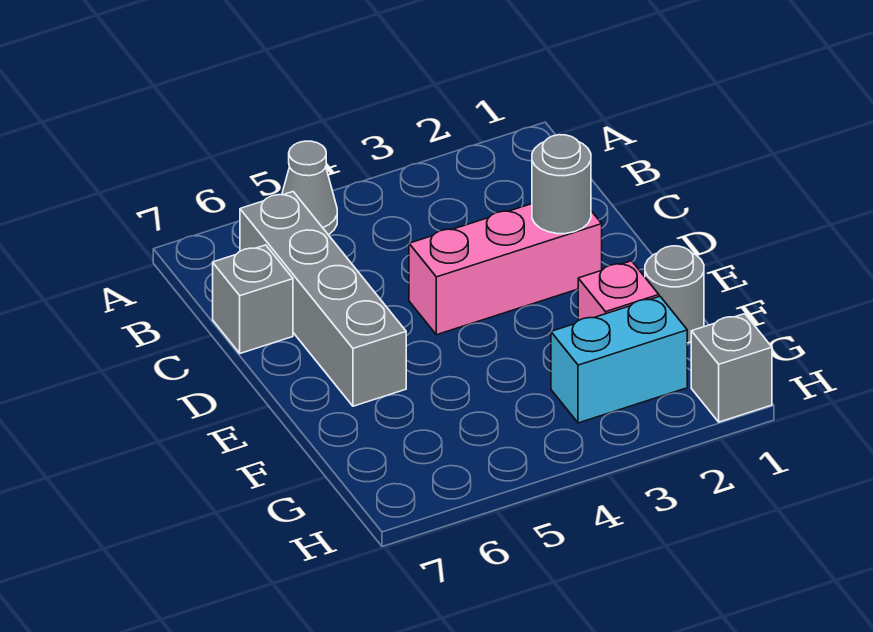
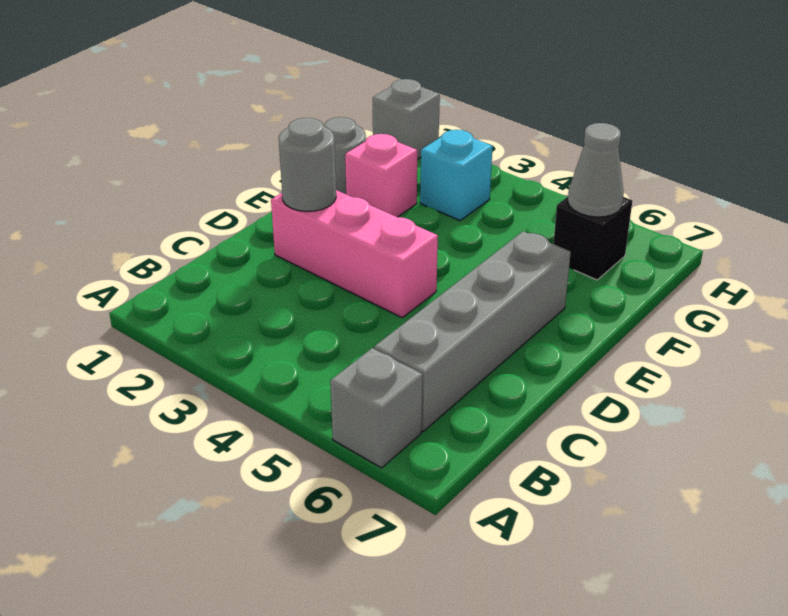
grey cone A5 level 1 -> grey cone G6 level 2
grey brick C7 level 1 -> grey brick A6 level 1
cyan brick G2:G3 level 1 -> cyan brick G3 level 1
none -> black brick G6 level 1

